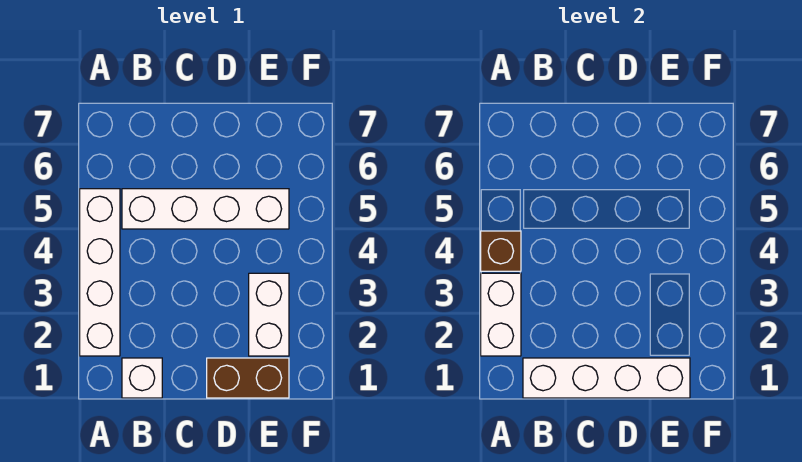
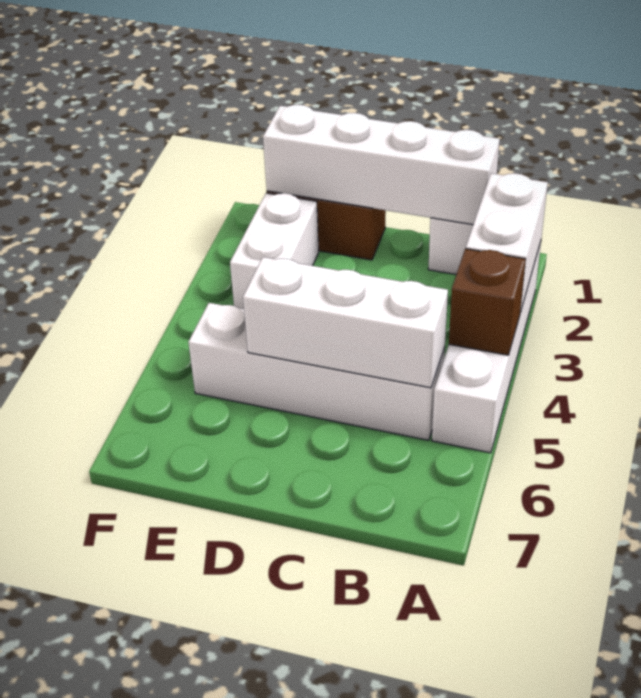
none -> white brick B5:D5 level 2

